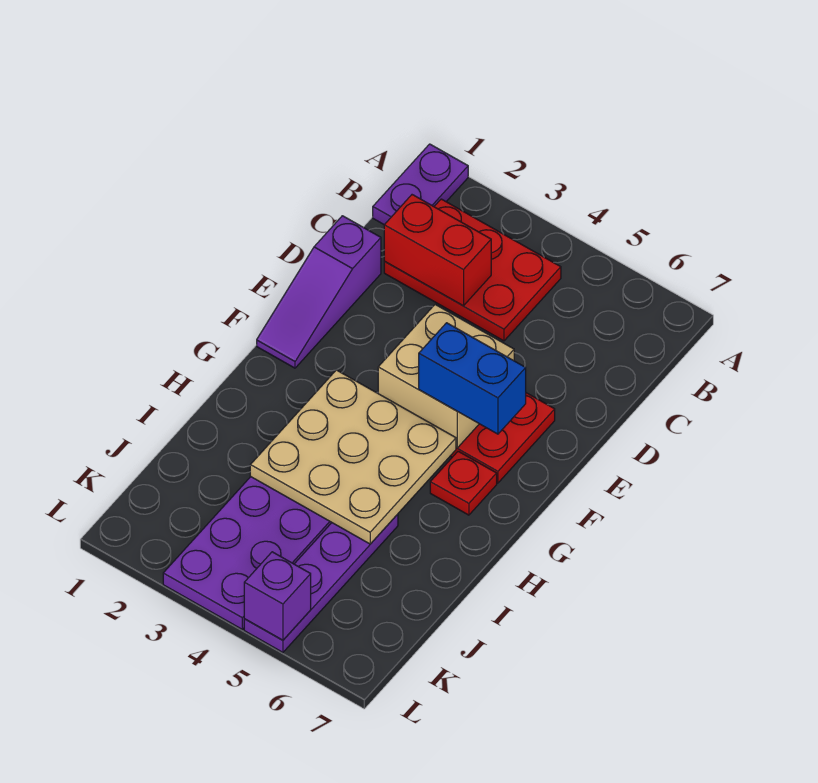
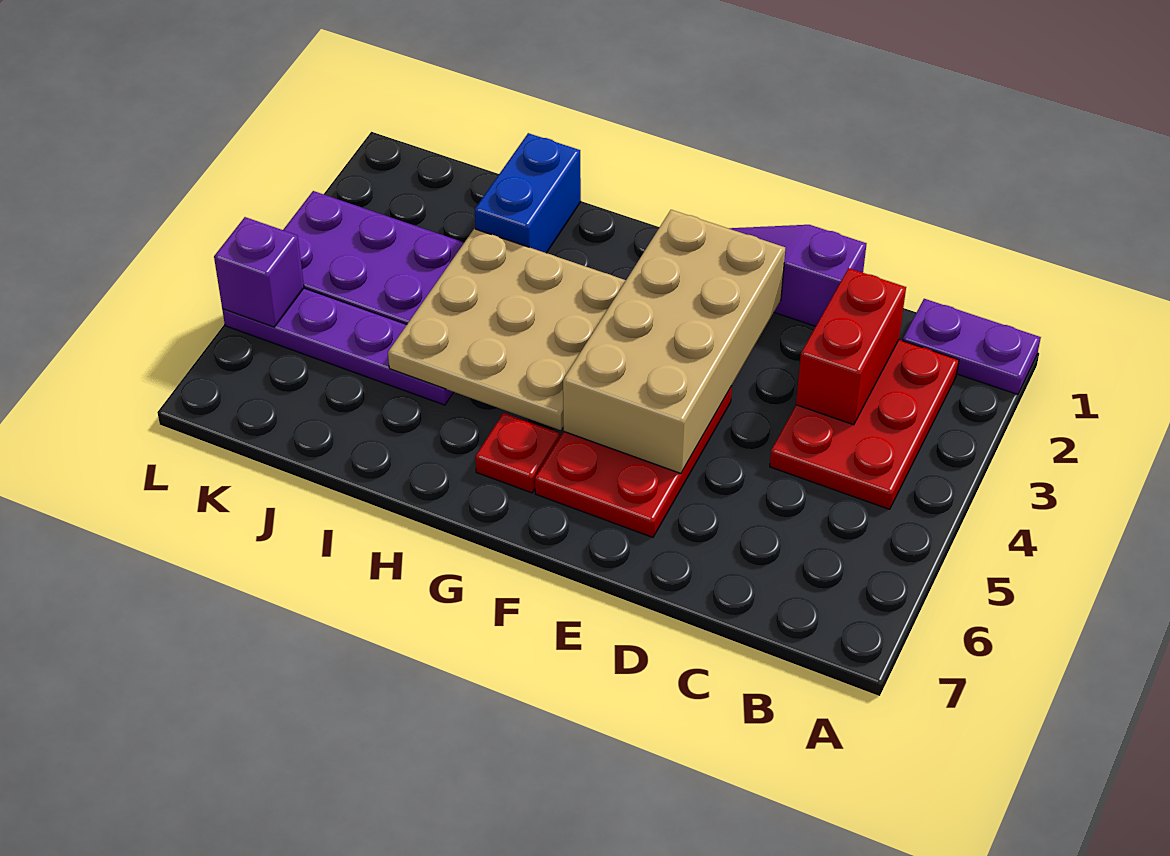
tan brick E4:F5 level 2 -> tan brick E2:F5 level 2
blue brick F5:F6 level 3 -> blue brick I1:I2 level 1

